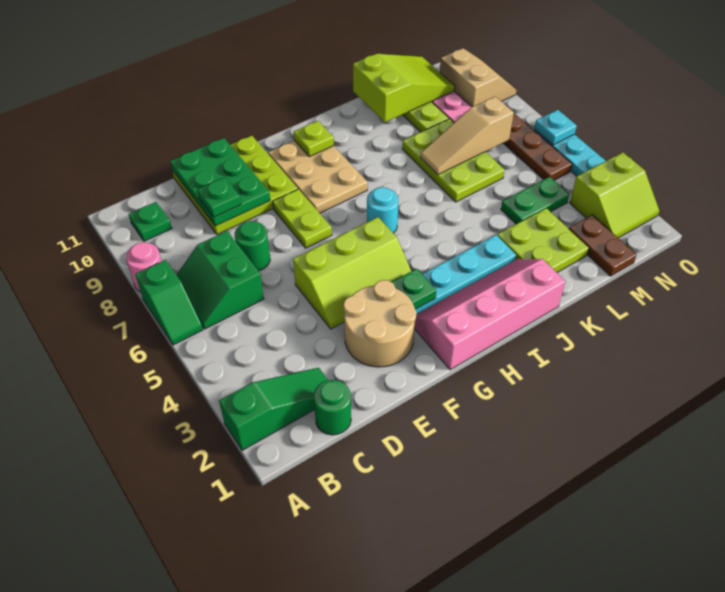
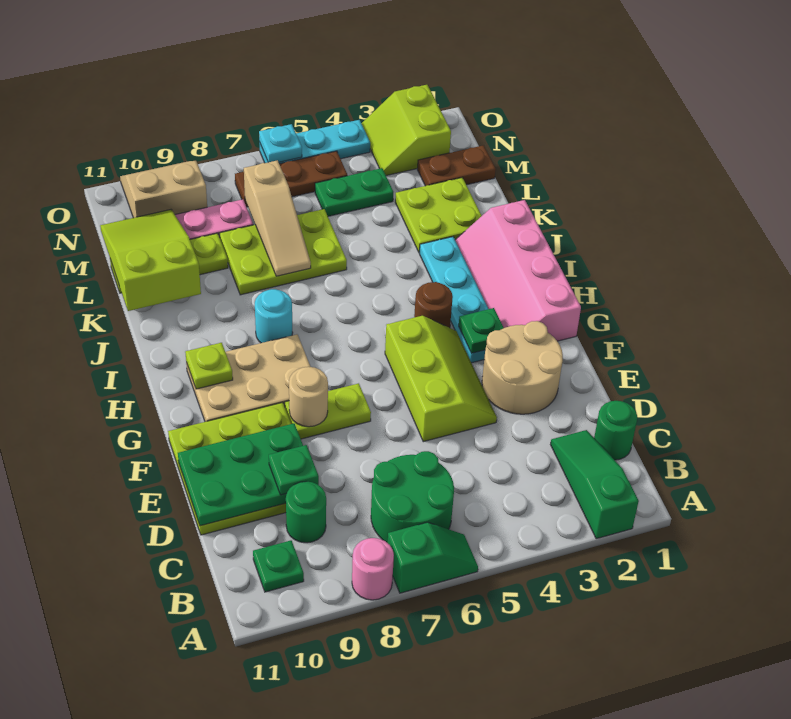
green slope B6:C7 level 1 top C -> green round brick B6:C7 level 1
green round brick D7 level 1 -> green round brick C9 level 1
none -> tan round brick F8 level 2
none -> brown round brick H4 level 1
cyan round brick H6 level 1 -> cyan round brick I8 level 1
green plate L4:M4 level 1 -> green plate M4:M5 level 1
lime slope N2:O3 level 1 top 3 -> lime slope N2:O3 level 1 top 2

